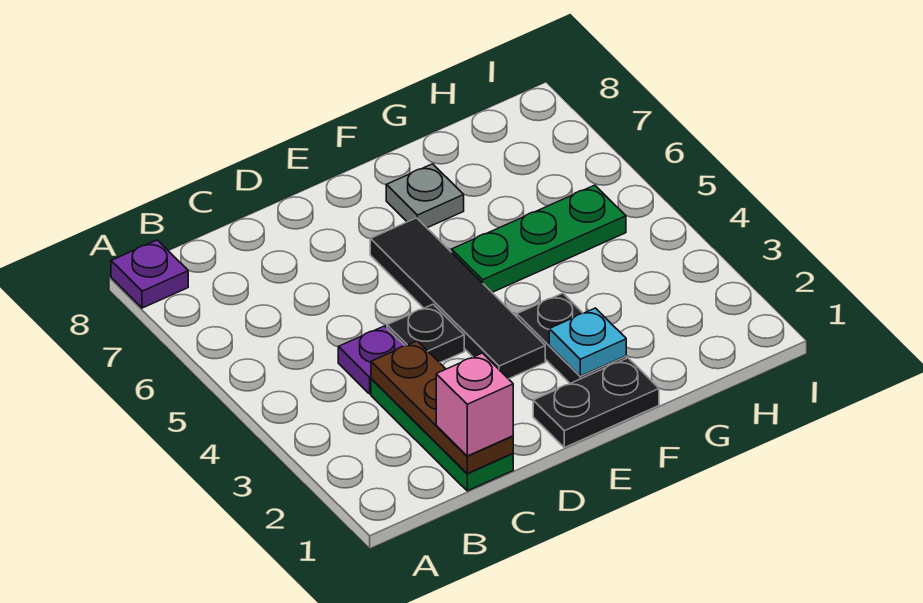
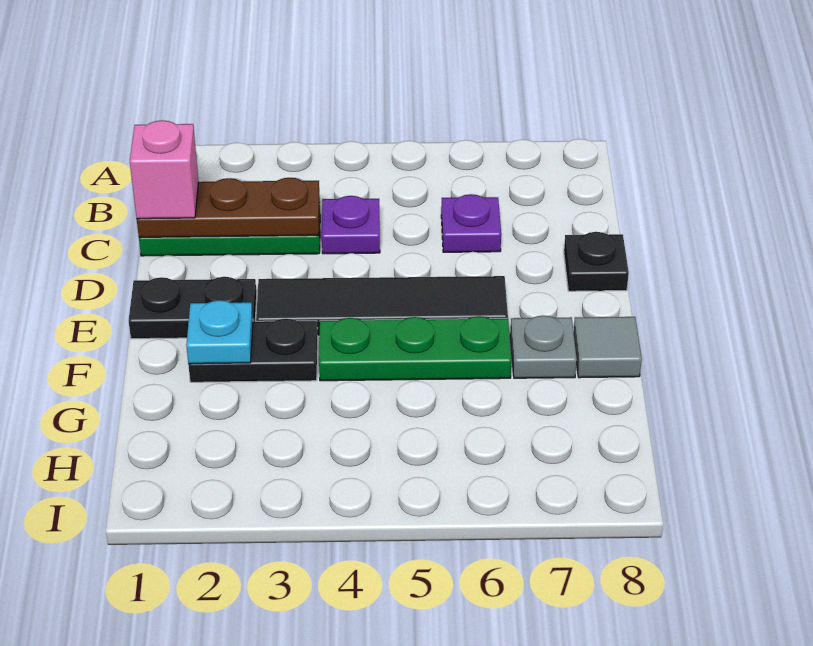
purple plate A8 level 1 -> purple plate C6 level 1
black plate D4 level 1 -> black plate D8 level 1
black plate E1:F1 level 1 -> black plate E1:E2 level 1
green plate F5:H5 level 1 -> green plate F4:F6 level 1
none -> grey tile F8 level 1

